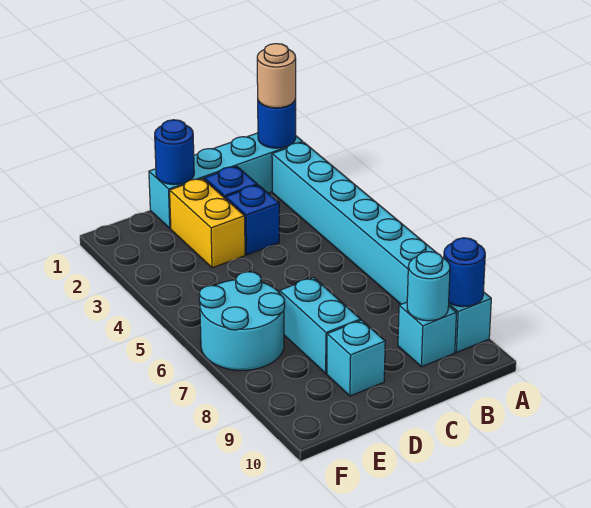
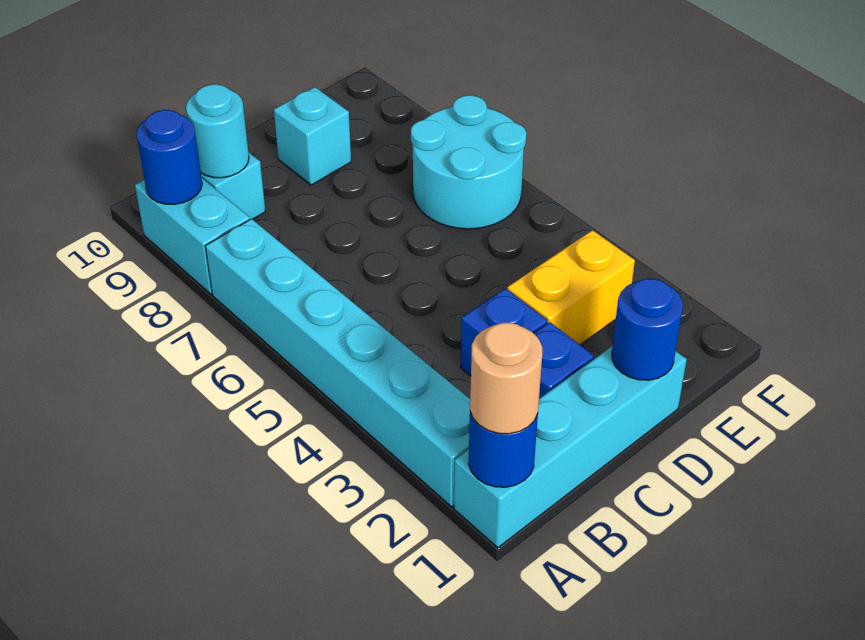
yellow brick D2:D3 level 1 -> yellow brick D3:E3 level 1
cyan brick D7:D8 level 1 -> none

